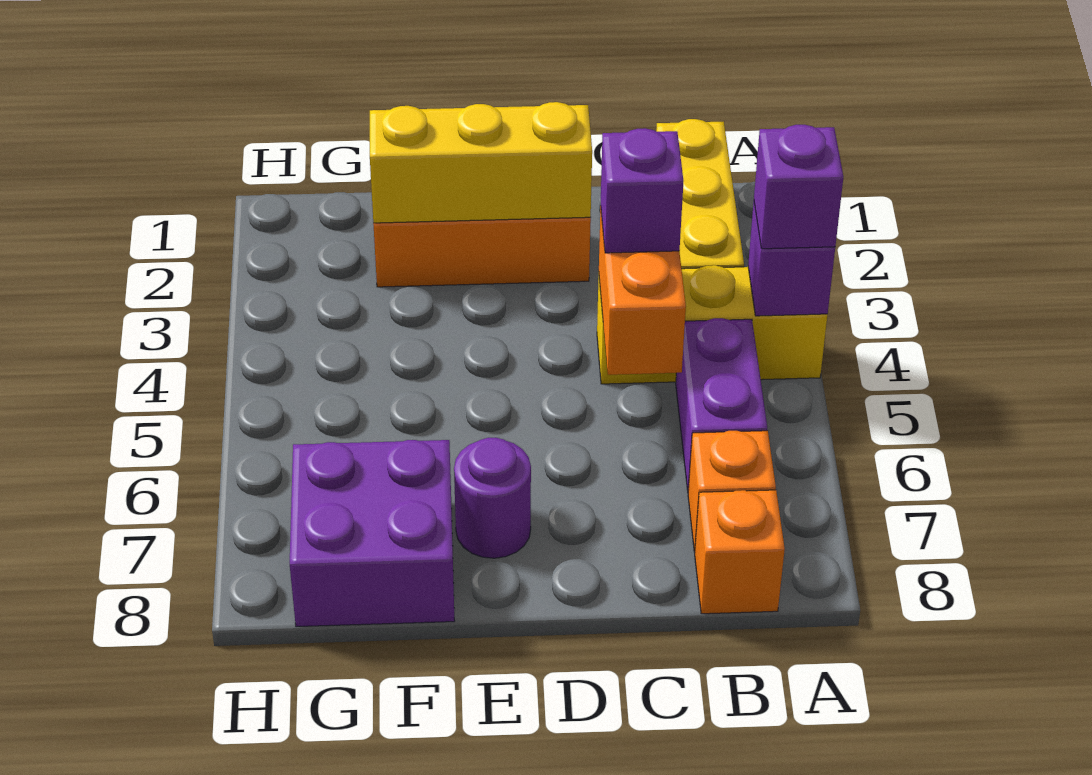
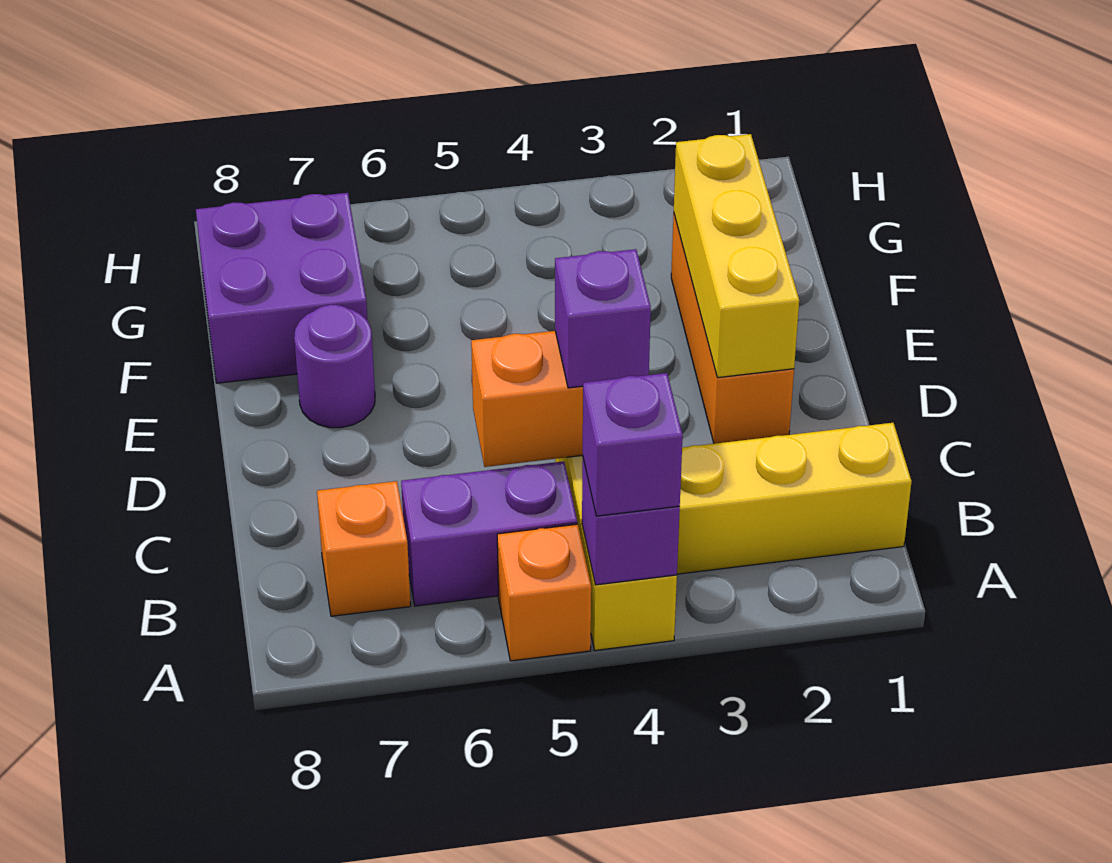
orange brick B8 level 1 -> orange brick A5 level 1

